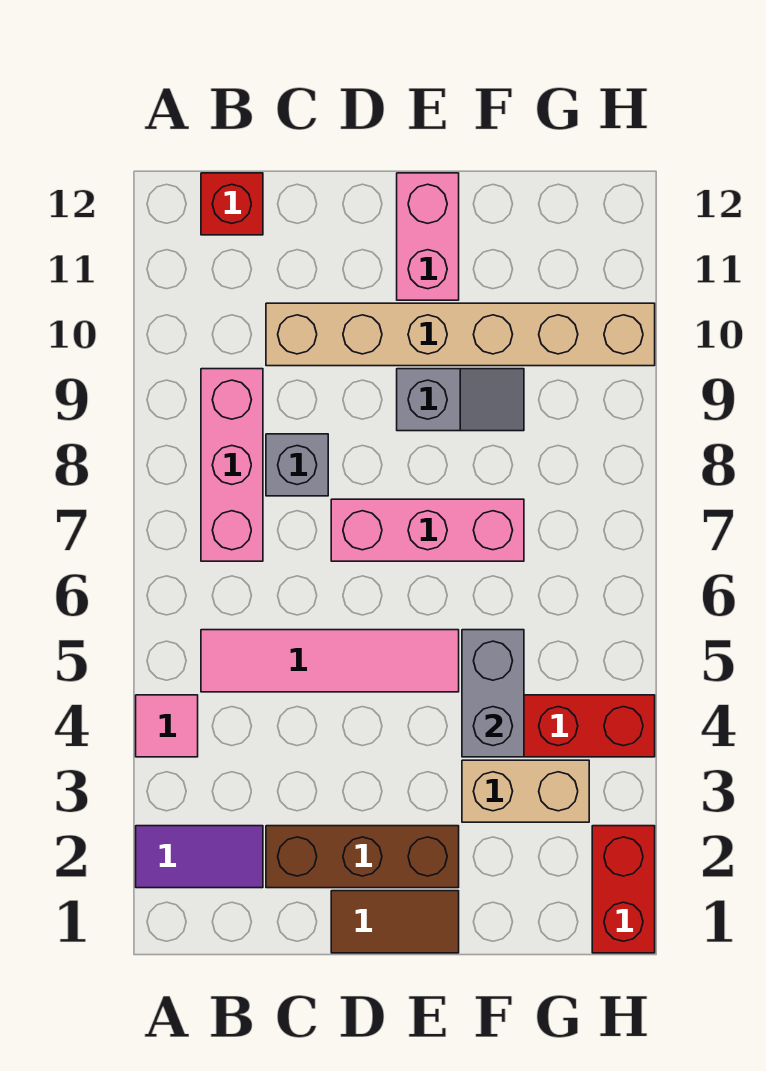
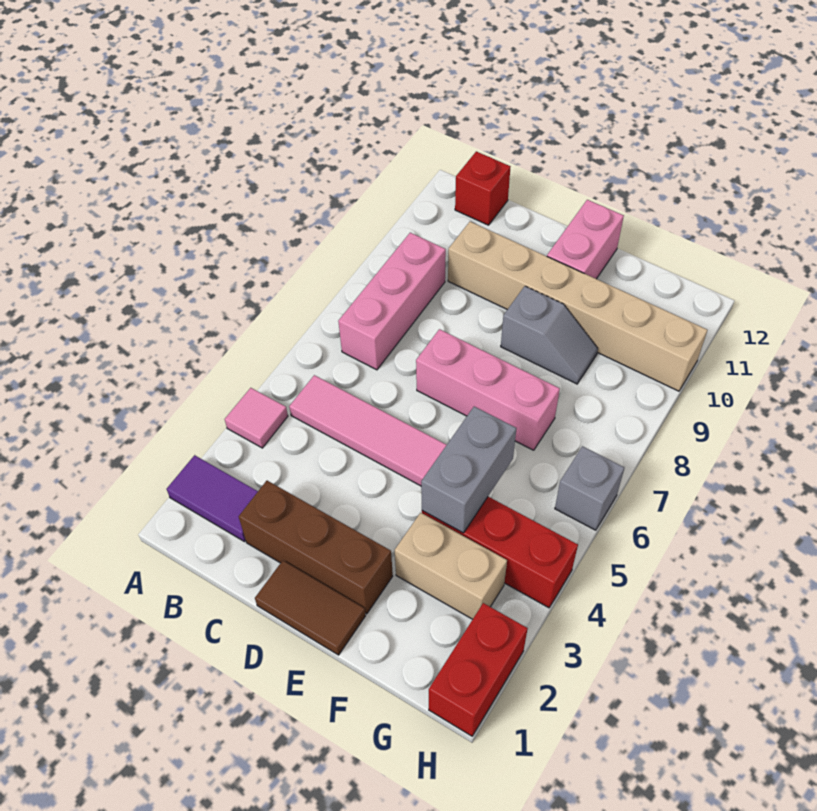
grey brick C8 level 1 -> grey brick H6 level 1

